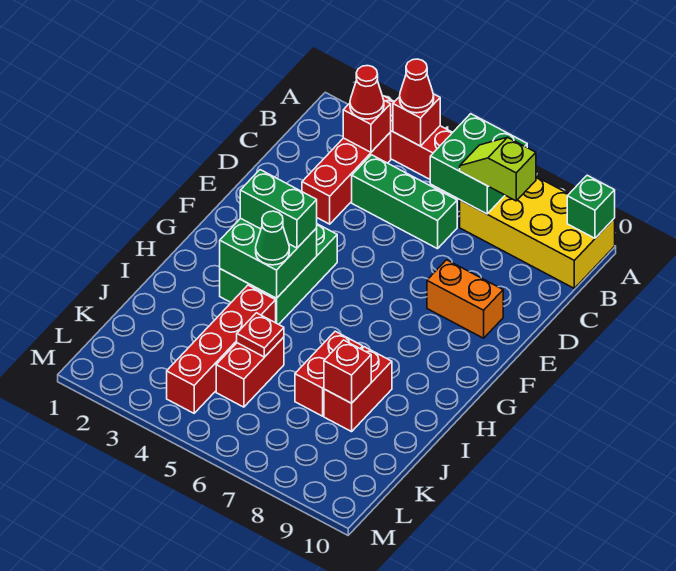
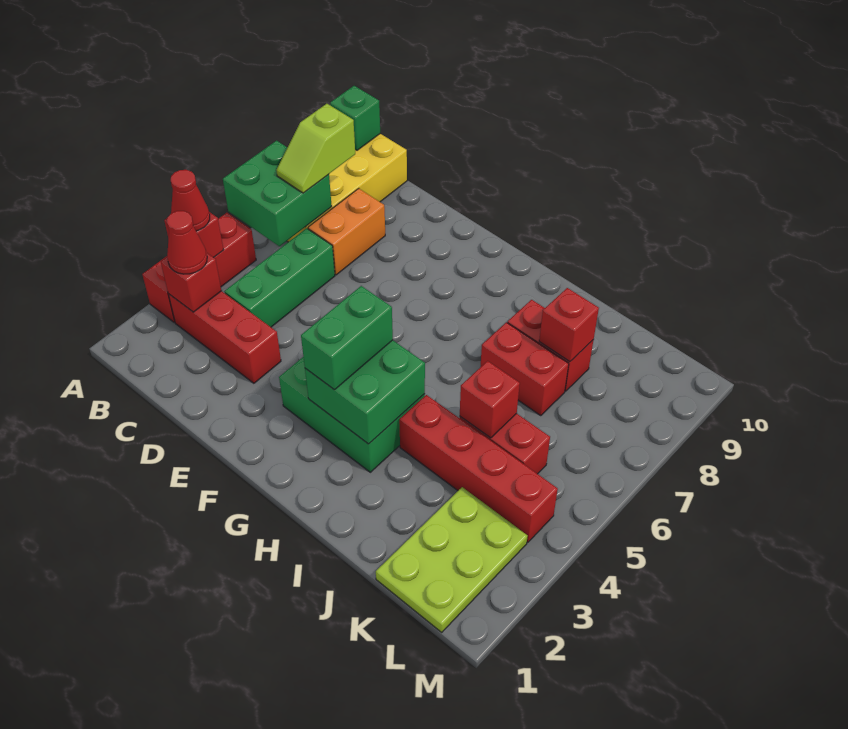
orange brick E8:E9 level 1 -> orange brick C7:C8 level 1
green cone H4 level 3 -> none
red plate J5 level 2 -> red brick J5 level 2
none -> lime plate K1:L3 level 1

